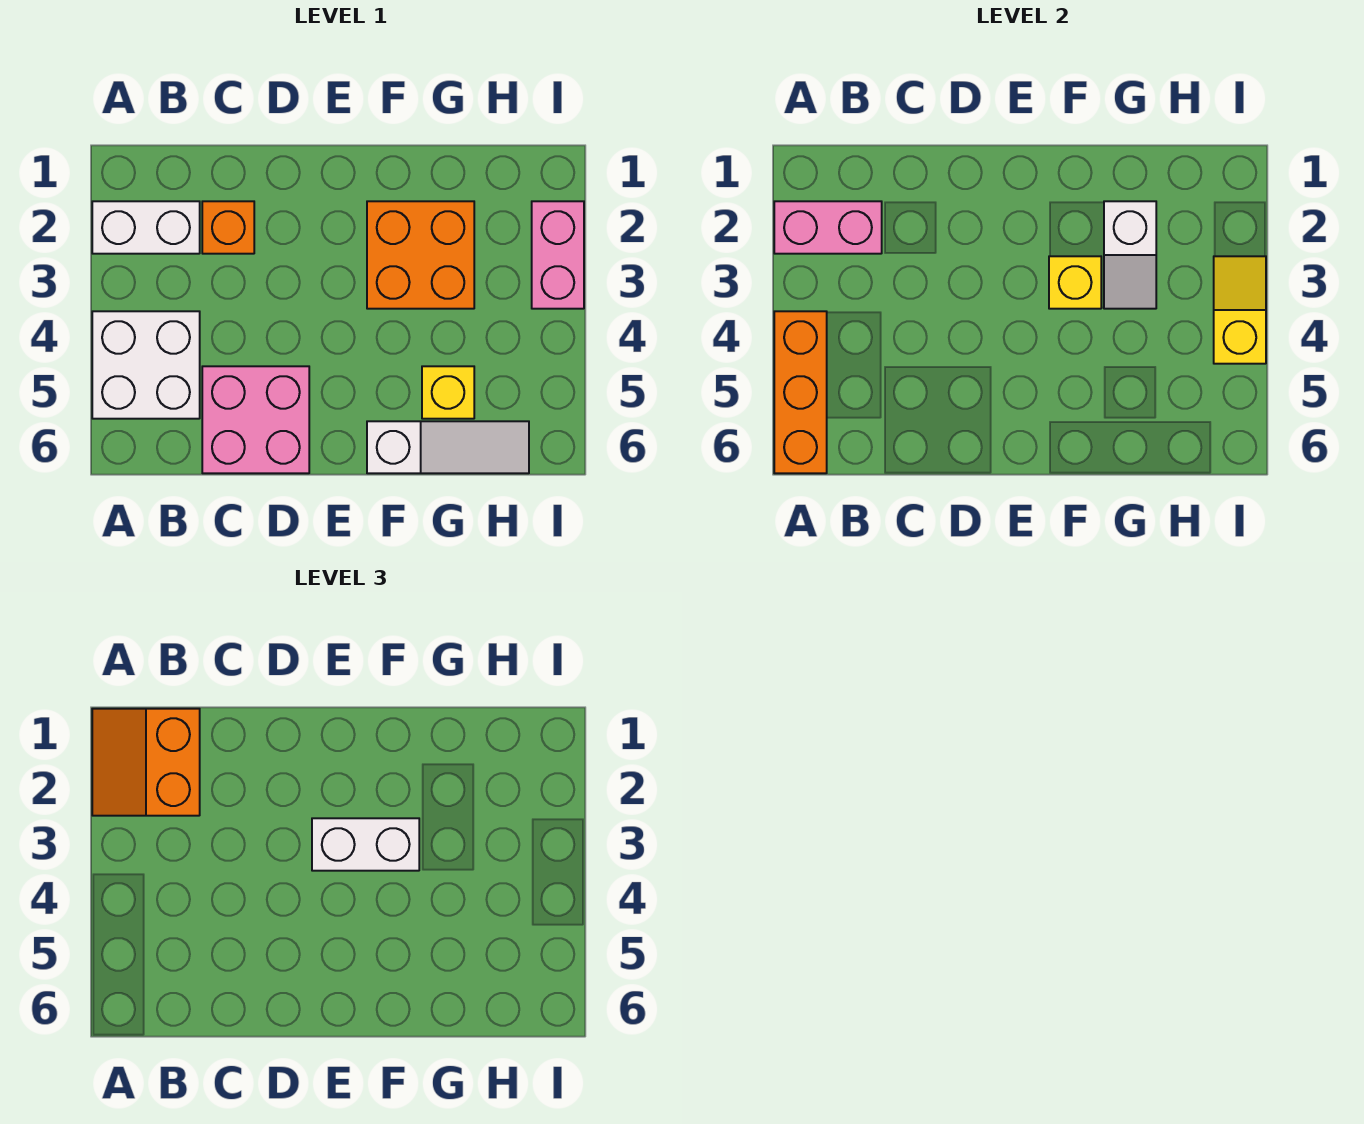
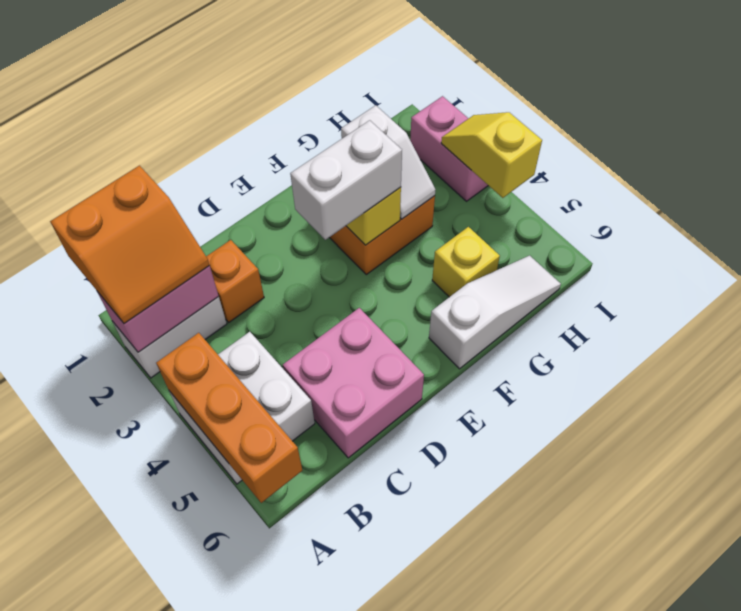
orange slope A1:B2 level 3 top B -> orange slope A1:B2 level 3 top 1

